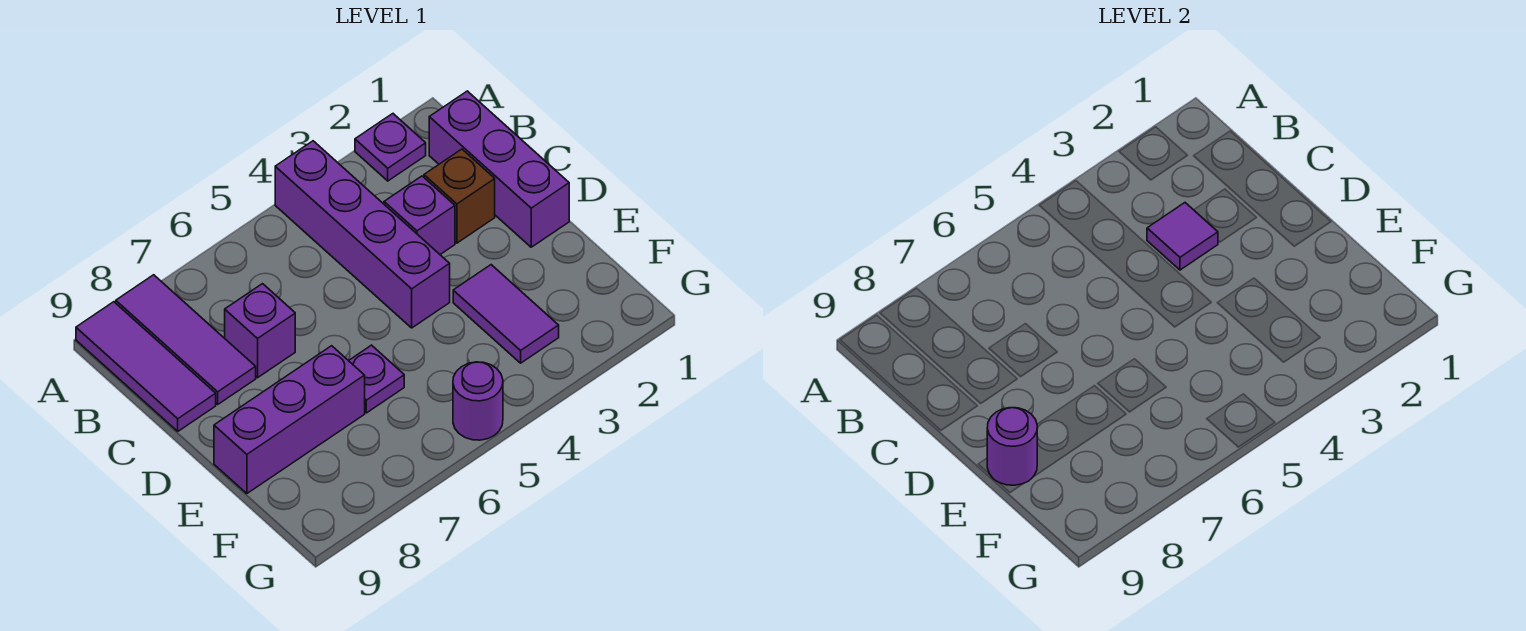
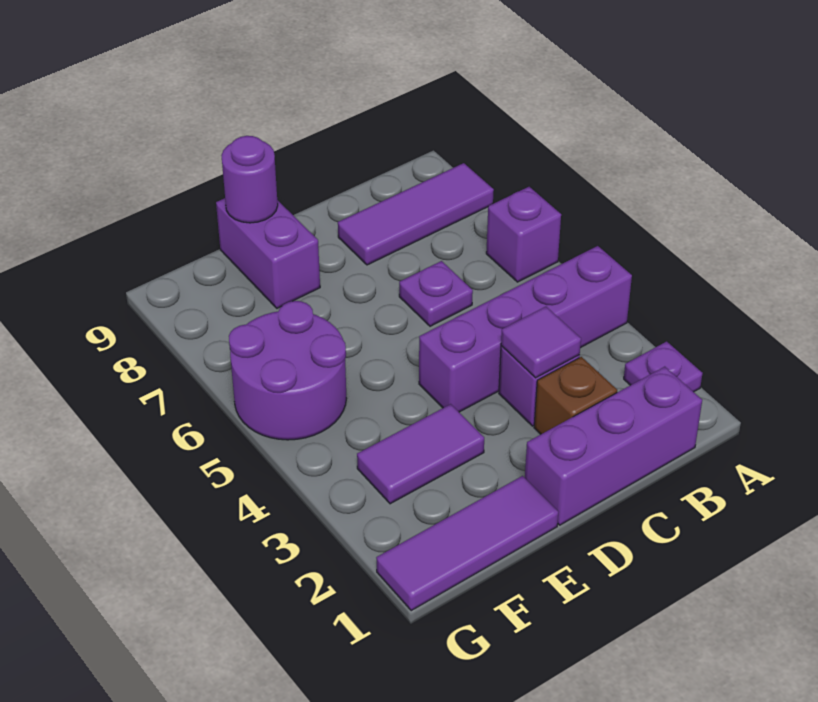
purple tile A9:C9 level 1 -> purple tile E1:G1 level 1
purple brick C7 level 1 -> purple brick A6 level 1
purple plate E6 level 1 -> purple plate C6 level 1
purple brick E7:E9 level 1 -> purple brick E8:E9 level 1
purple round brick G5 level 1 -> purple round brick F5:G6 level 1

